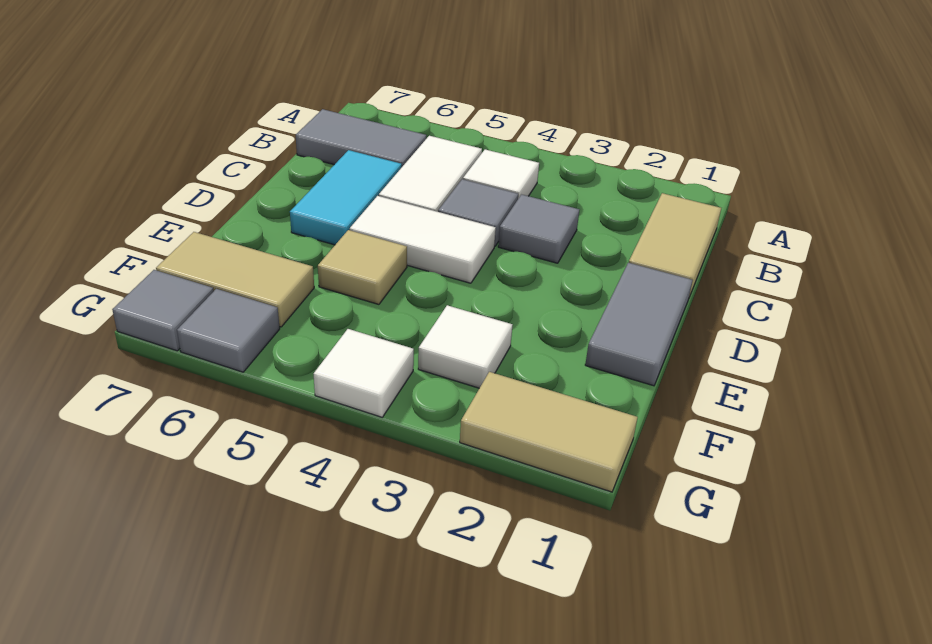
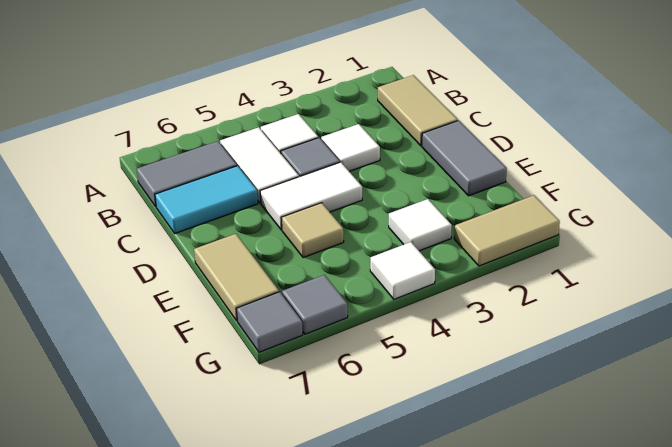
grey tile C3 level 1 -> white tile C3 level 1
cyan tile C6:D6 level 1 -> cyan tile C6:C7 level 1
tan tile F6:F7 level 1 -> tan tile E7:F7 level 1

